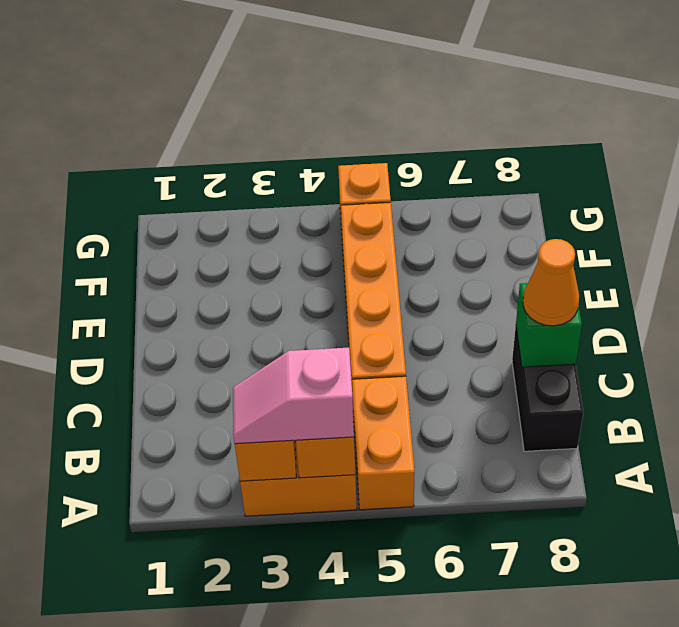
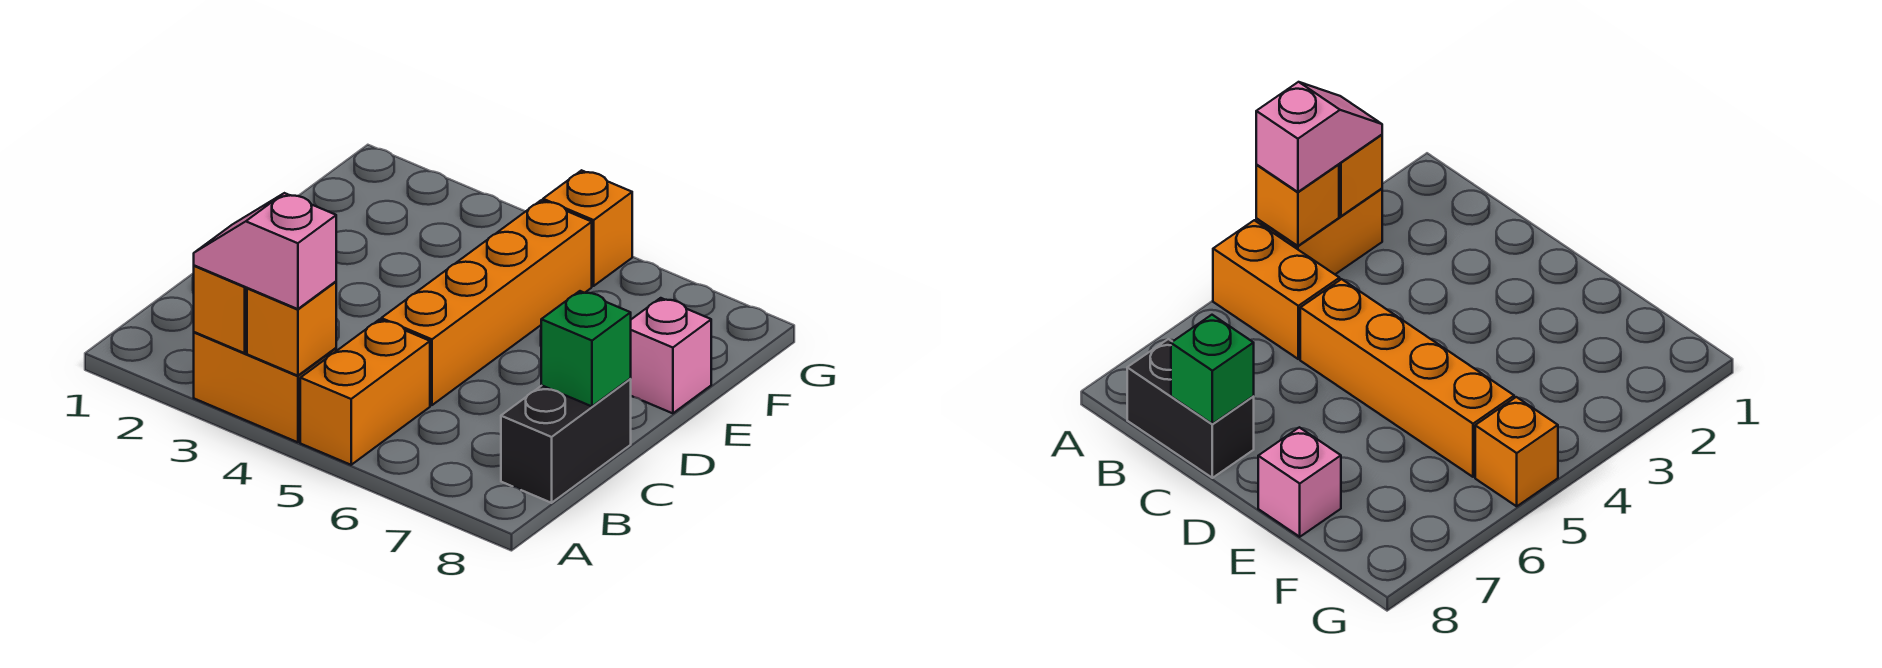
orange cone C8 level 3 -> none
none -> pink brick E8 level 1

